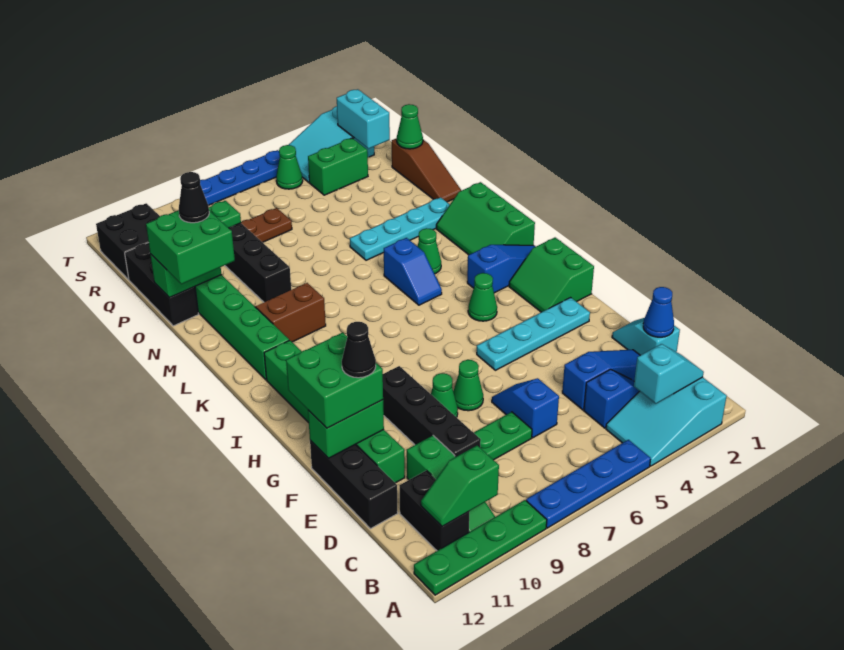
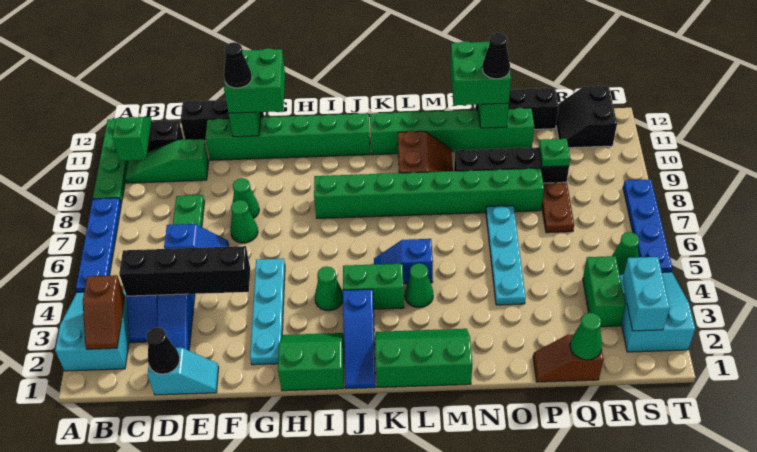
cyan slope B2:B3 level 2 top 3 -> brown slope B2:B3 level 2 top 3
blue cone D1 level 2 -> black cone D1 level 2
black brick D9:G9 level 1 -> black brick C4:F4 level 2
none -> green brick I8:P8 level 1
none -> green brick J4:K4 level 1
cyan plate N2:N5 level 1 -> cyan plate O4:O7 level 1
brown slope O1:Q1 level 1 top Q -> brown slope P1:Q1 level 1 top Q
cyan brick R2:S2 level 2 -> cyan brick S2:S3 level 2
black brick R11:S12 level 1 -> black slope R11:S12 level 1 top S

